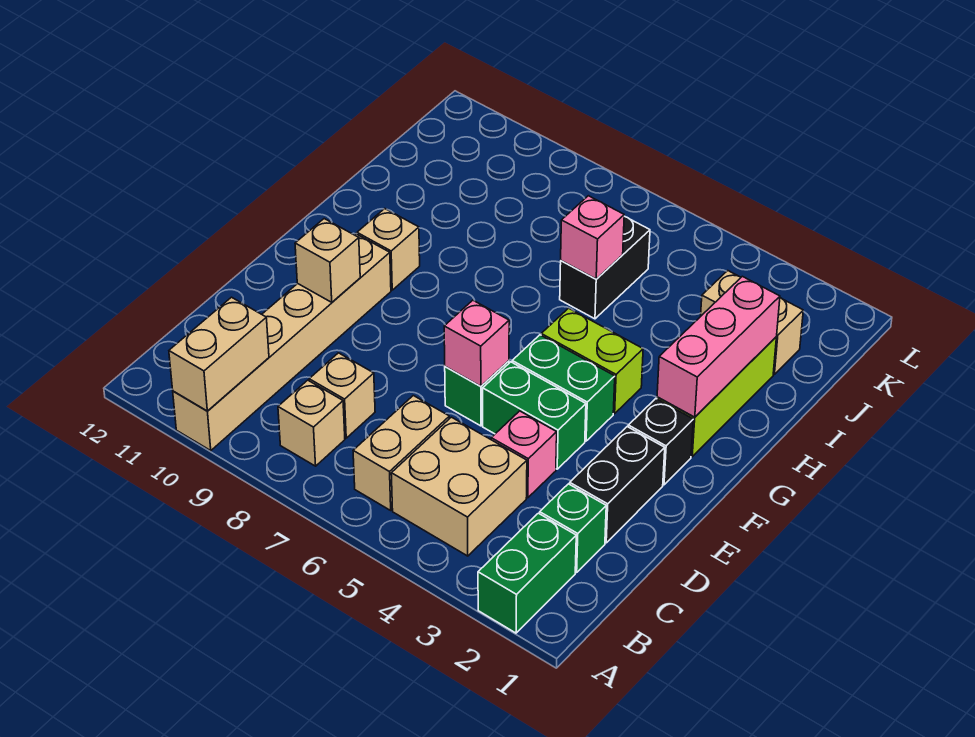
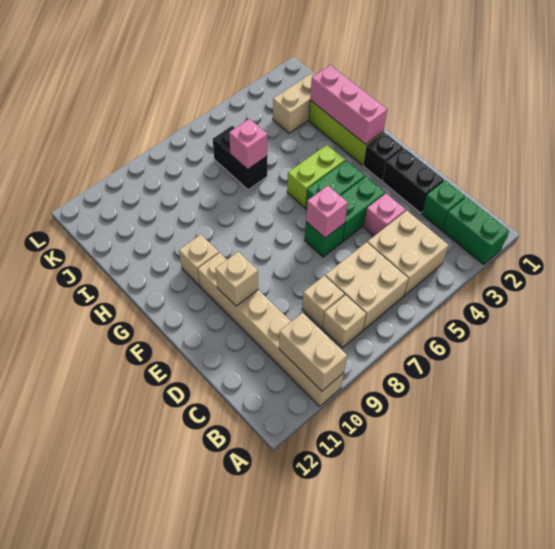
tan brick B6:C6 level 1 -> tan brick B6:C7 level 1

